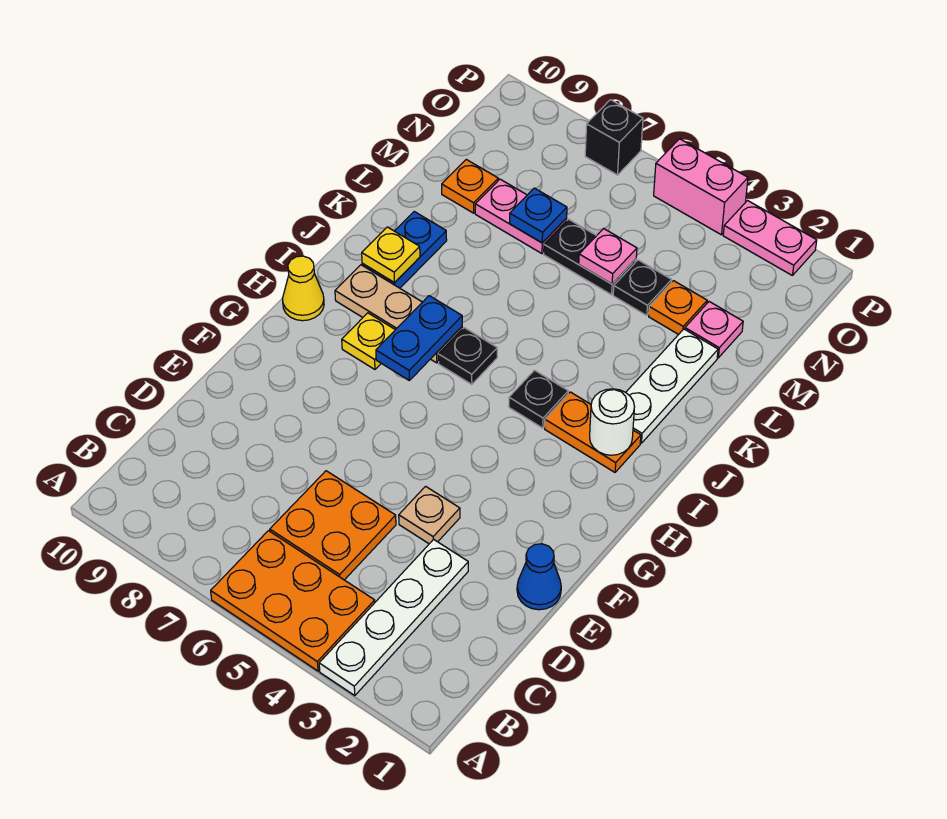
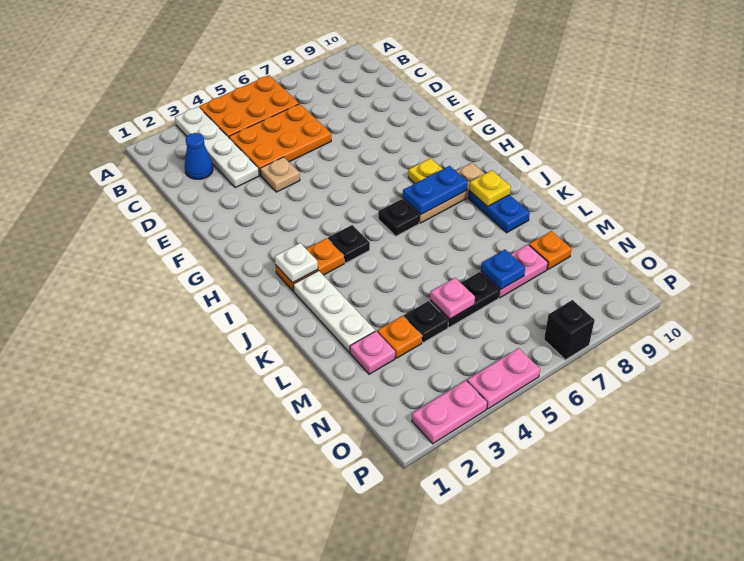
orange plate C5:D6 level 1 -> orange plate C4:D6 level 1
blue cone E1 level 1 -> blue cone C2 level 1
blue plate H7:I7 level 2 -> blue plate I7:I8 level 2
yellow cone H10 level 1 -> none
white round brick I2 level 2 -> white plate I2 level 2
pink brick P4:P5 level 1 -> pink plate P4:P5 level 1

